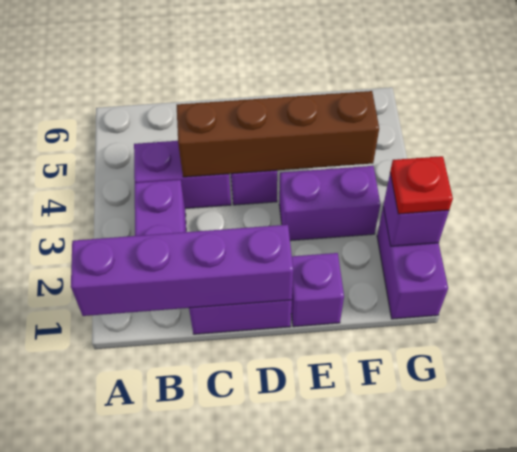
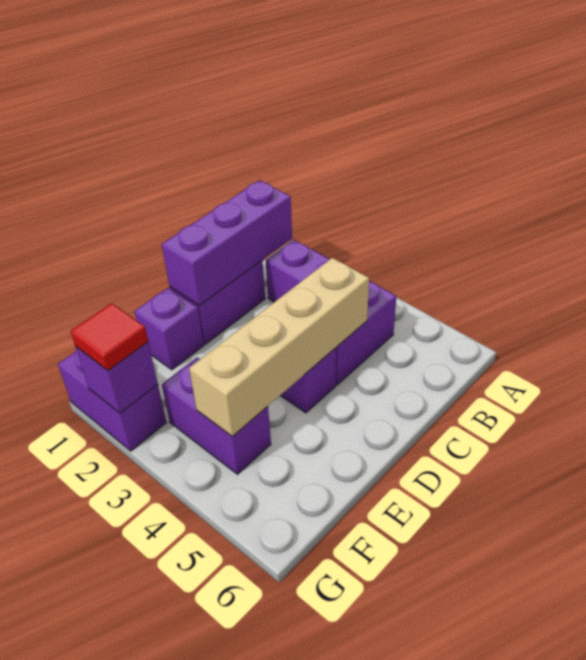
purple brick A1:D1 level 2 -> purple brick B1:D1 level 2
brown brick C4:F4 level 2 -> tan brick C4:F4 level 2
purple brick E3:F3 level 1 -> purple brick F3:F4 level 1
red plate G2 level 3 -> red tile G2 level 3

